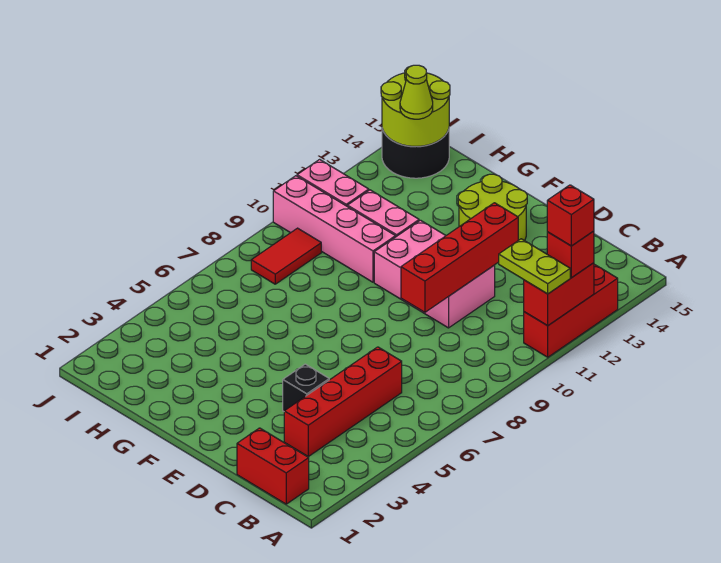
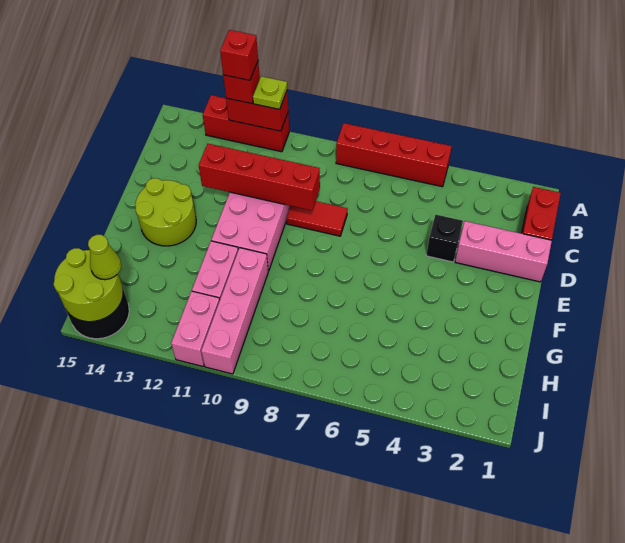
lime plate A11:B11 level 3 -> lime plate A11 level 3
red brick C3:C6 level 1 -> red brick A5:A8 level 1
none -> pink brick D1:D3 level 1
red tile I8:I9 level 1 -> red tile D8:D9 level 1

